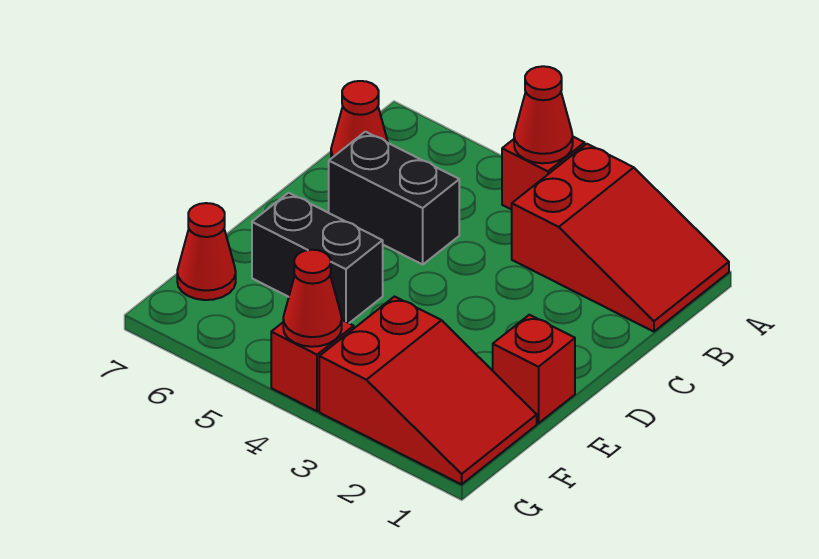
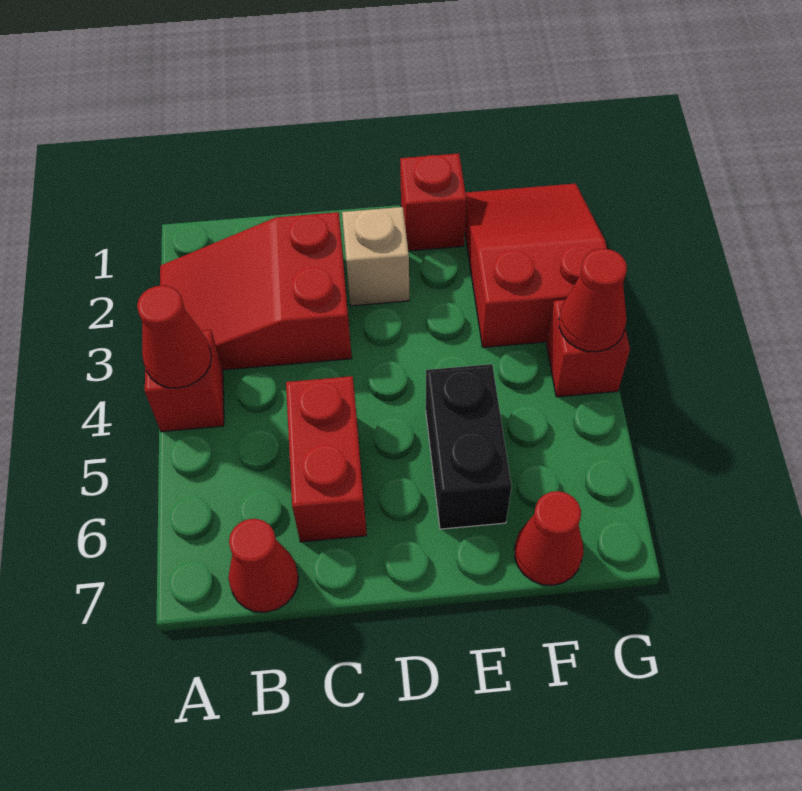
red slope A1:B3 level 1 top 3 -> red slope A2:C3 level 1 top C
black brick C5:C6 level 1 -> red brick C5:C6 level 1
none -> tan brick D2 level 1

